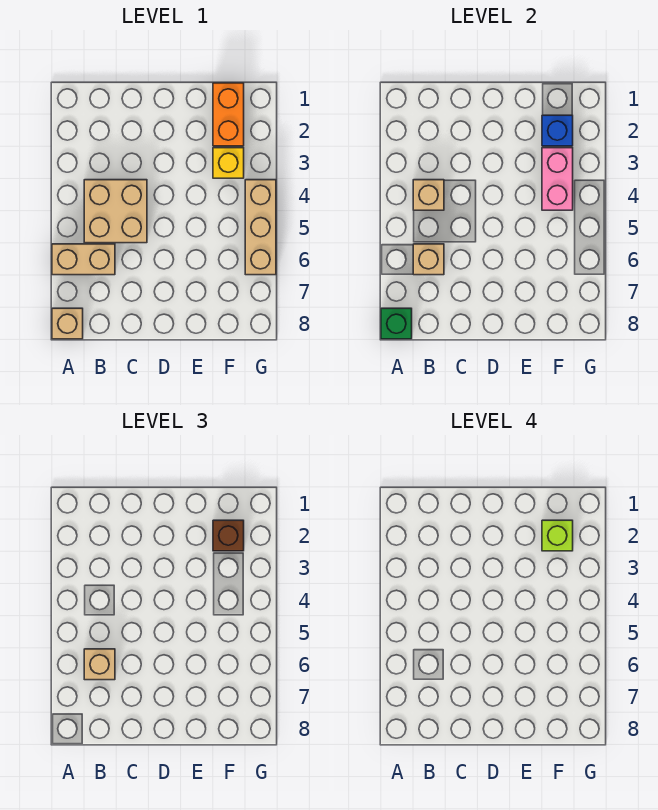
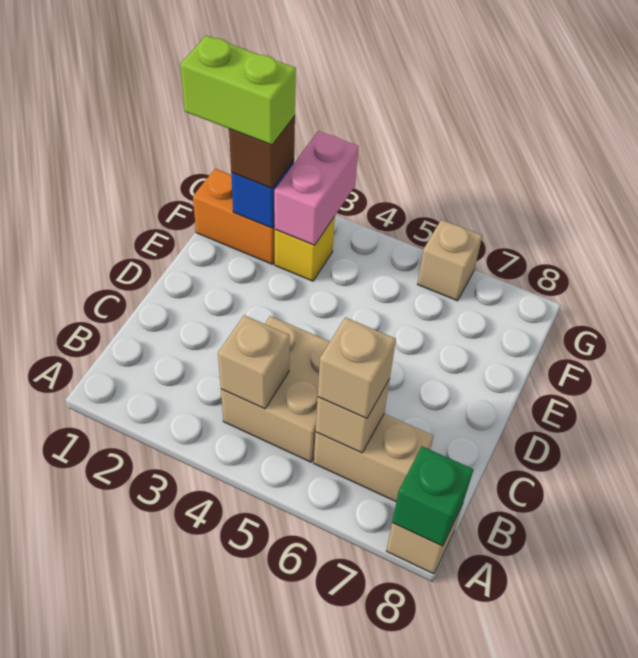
tan brick A6:B6 level 1 -> tan brick B6:B7 level 1
lime brick F2 level 4 -> lime brick F1:F2 level 4
pink brick F3:F4 level 2 -> pink brick F3:G3 level 2
tan brick G4:G6 level 1 -> tan brick G6 level 1

